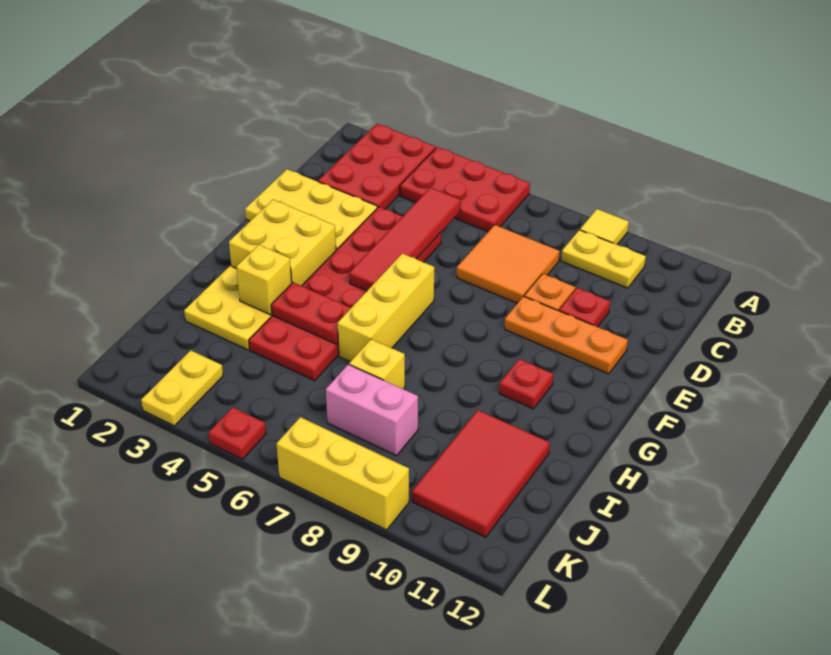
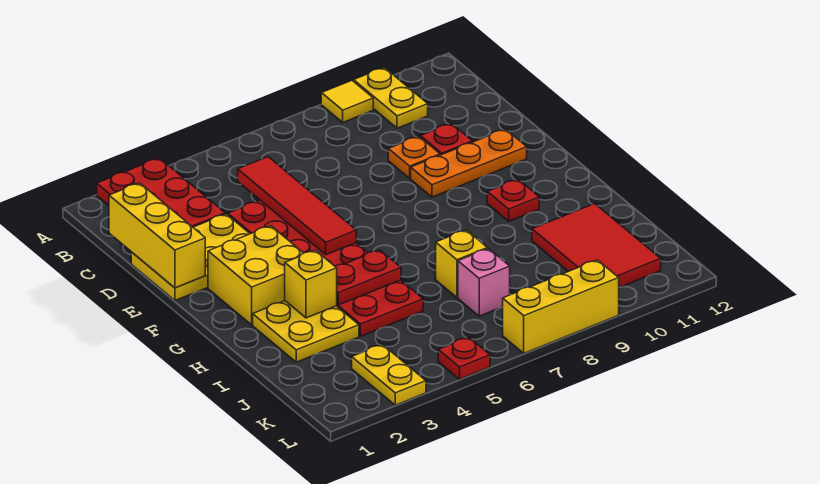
red plate A4:B6 level 1 -> none
yellow plate B9:B10 level 1 -> yellow plate A10:B10 level 1
orange tile C7:D8 level 1 -> none
yellow brick F6:H6 level 1 -> yellow brick C1:E1 level 2
pink brick J7:J8 level 1 -> pink brick J7 level 1

